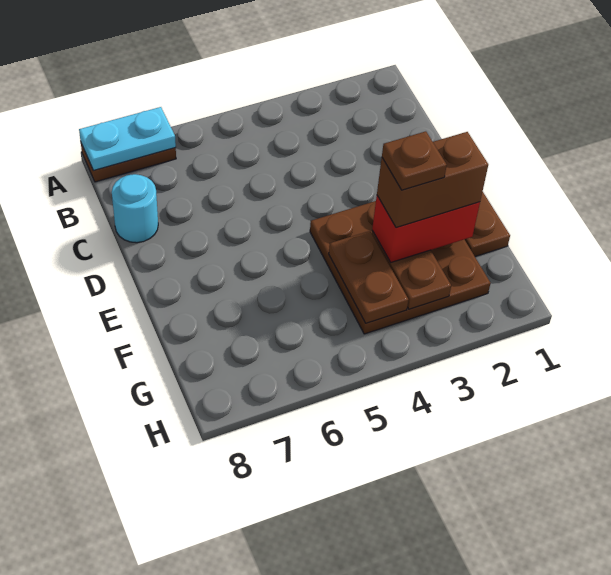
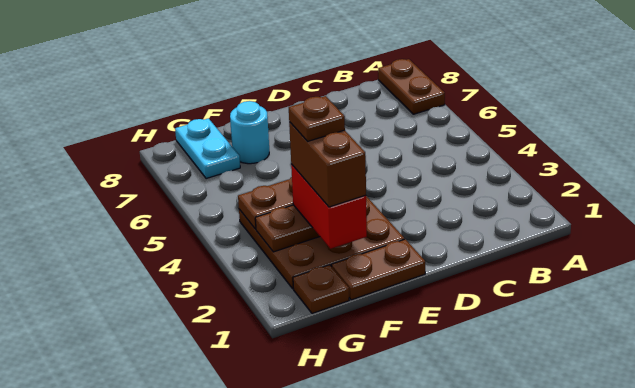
cyan plate A7:A8 level 2 -> cyan plate G7:G8 level 1
cyan round brick C8 level 1 -> cyan round brick F7 level 1
none -> brown plate G1 level 1

